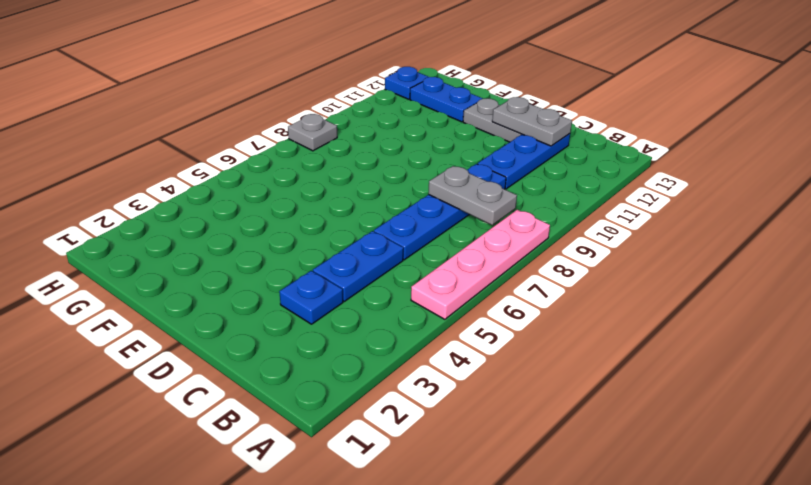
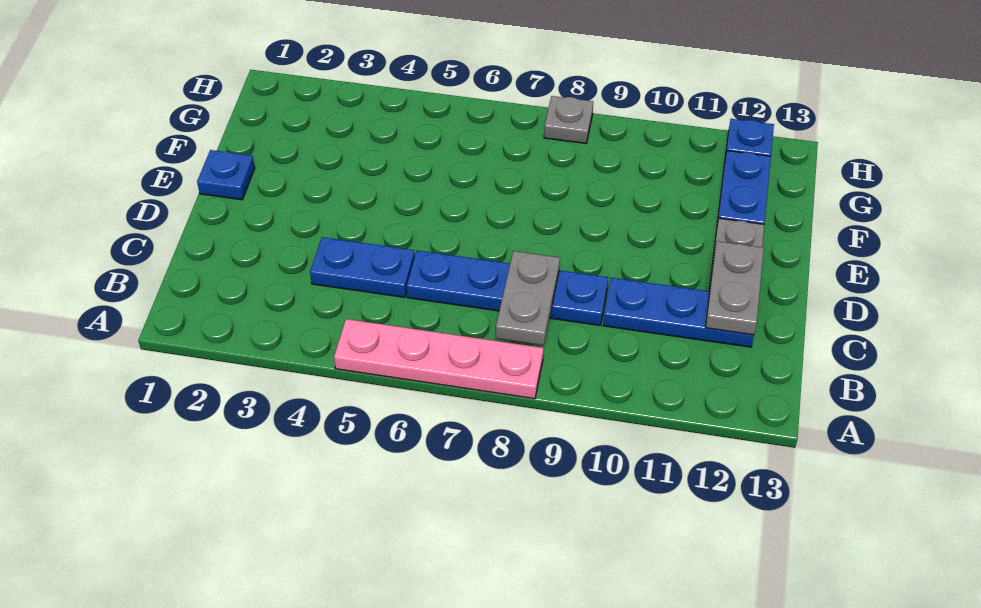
blue plate C3 level 1 -> blue plate E1 level 1

